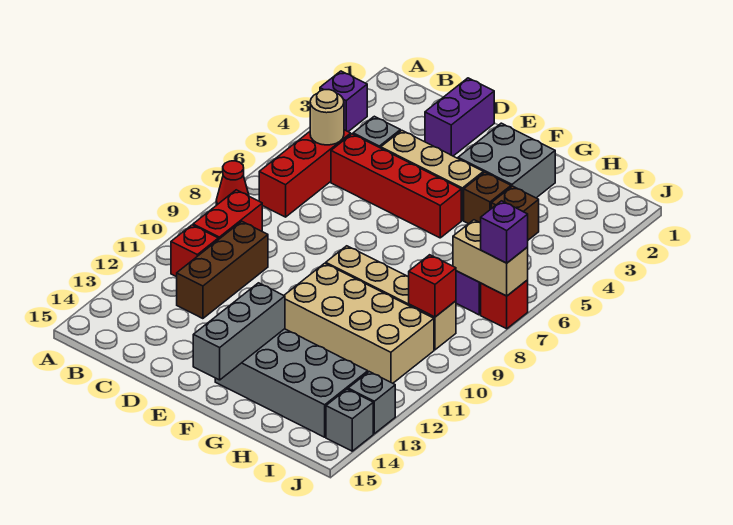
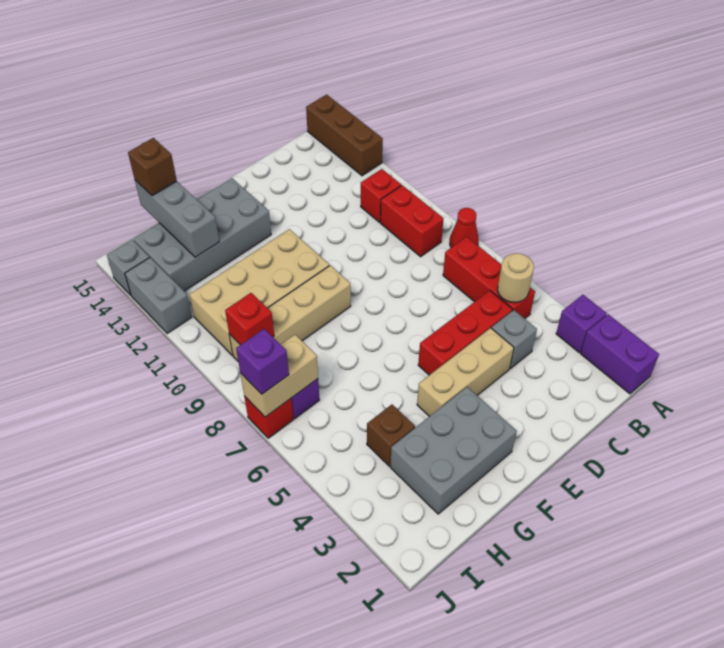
red brick C5:F5 level 1 -> red brick C5:E5 level 1
brown brick C10:C12 level 1 -> brown brick A13:A15 level 1
purple brick D1:D2 level 1 -> purple brick A1:A2 level 1
grey brick F2:G3 level 1 -> grey brick F2:H3 level 1
grey brick F13:F15 level 2 -> grey brick H13:H15 level 2
brown brick G4 level 1 -> brown brick H15 level 3
grey brick J13 level 1 -> grey brick J12:J13 level 1

